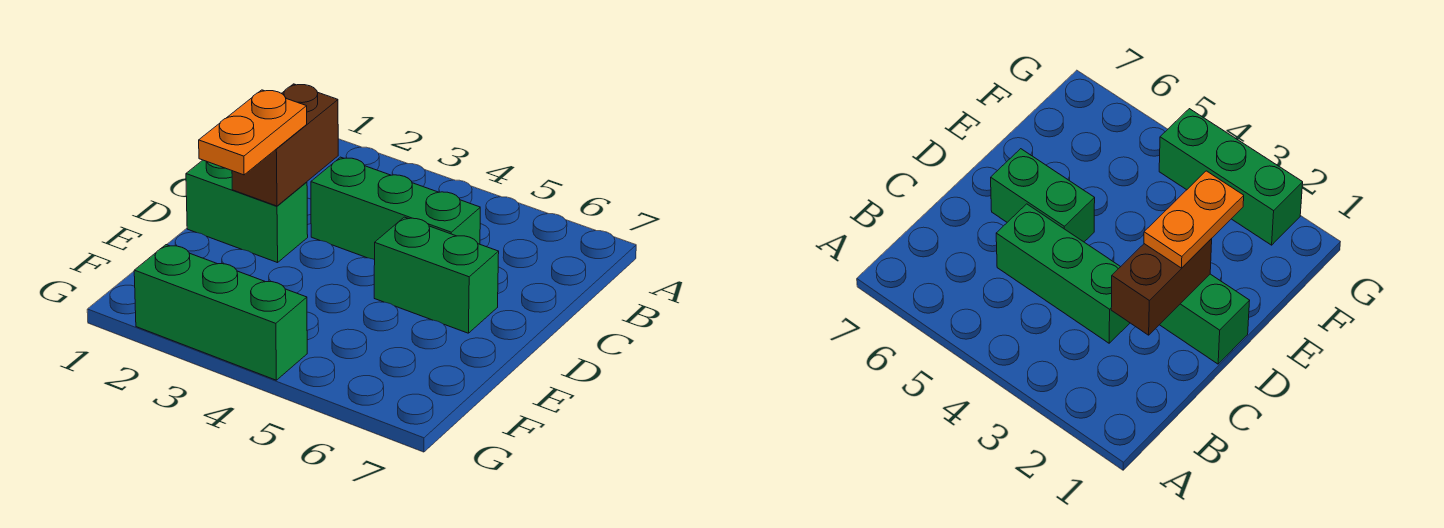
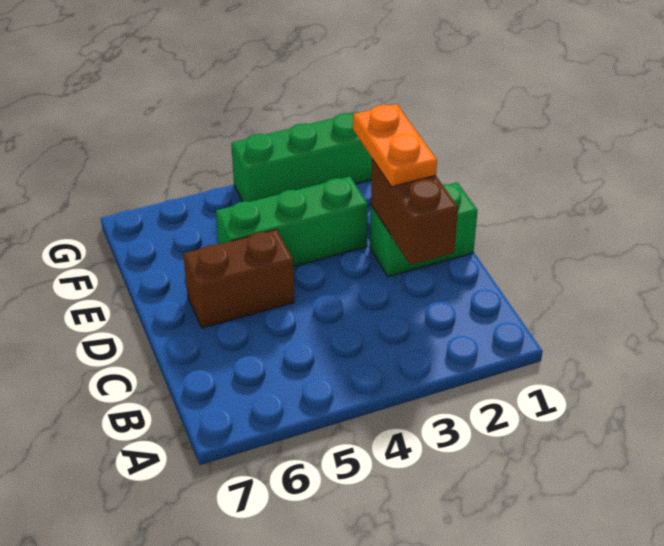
green brick C3:C5 level 1 -> green brick E3:E5 level 1
green brick D5:D6 level 1 -> brown brick D5:D6 level 1

